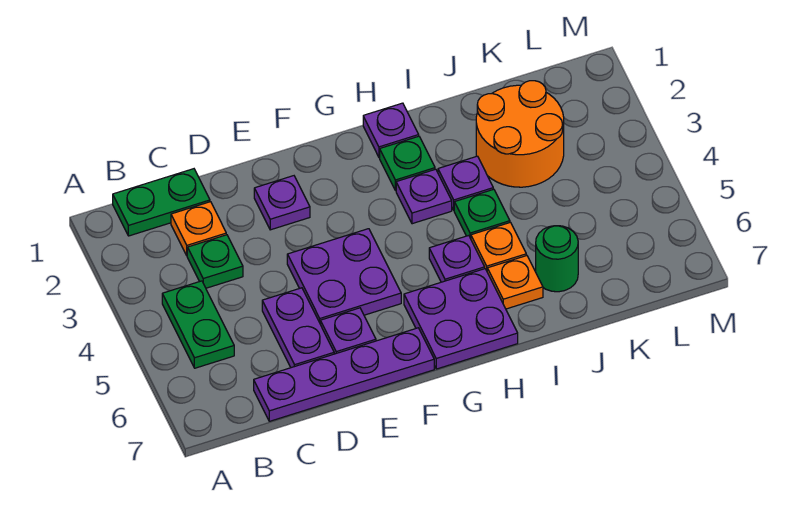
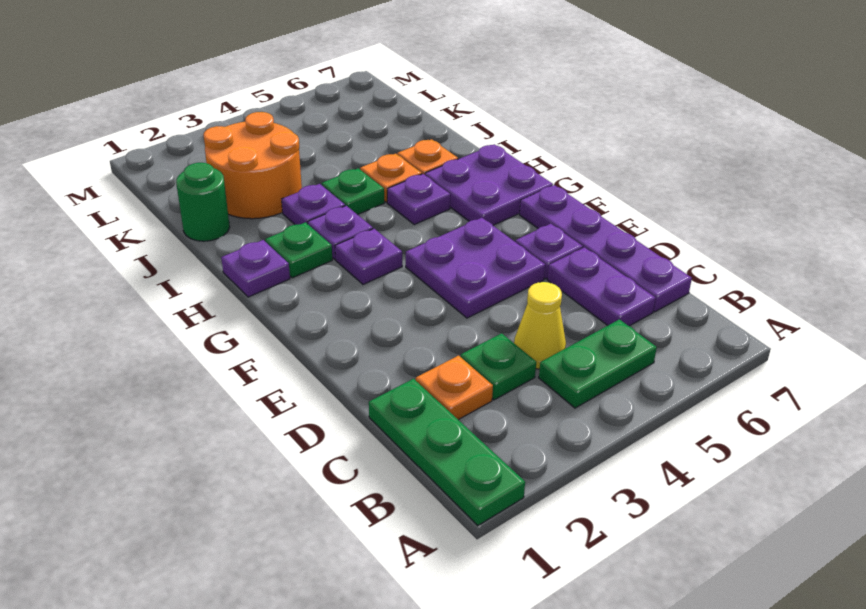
green plate B1:C1 level 1 -> green plate A1:C1 level 1
none -> yellow cone C4 level 1
purple plate D5:D6 level 1 -> purple plate C6:D6 level 1
purple plate E2 level 1 -> purple plate G3 level 1
green round brick J6 level 1 -> green round brick J1 level 1

